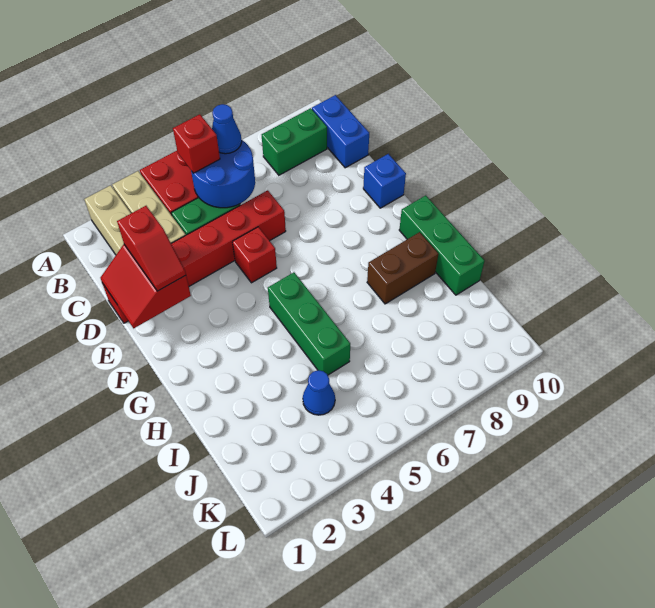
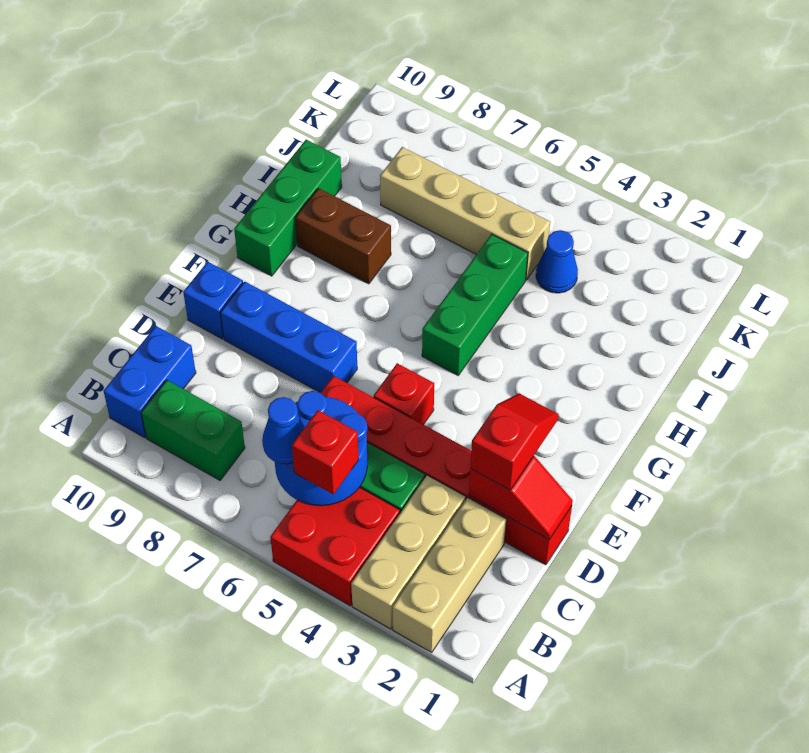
red slope D1:E2 level 2 top 2 -> red slope D1:D2 level 2 top 2
none -> blue brick E7:E9 level 1
none -> tan brick J5:J8 level 1

